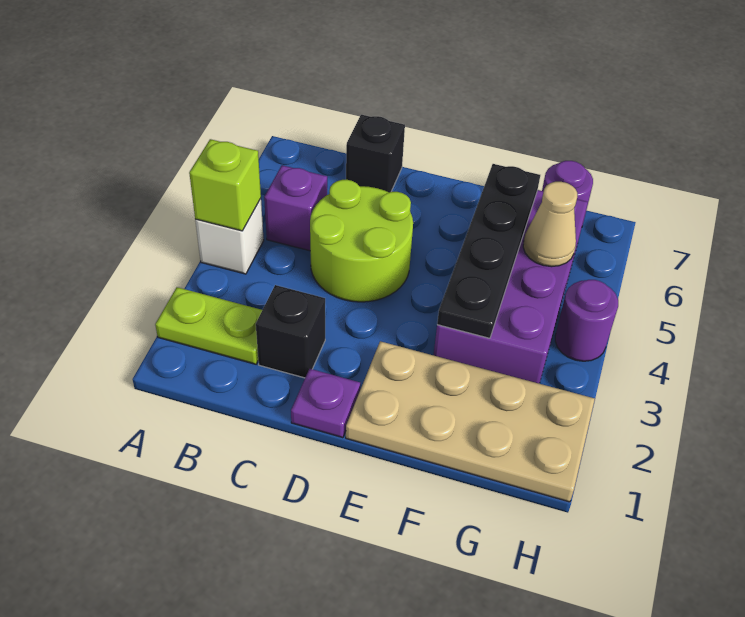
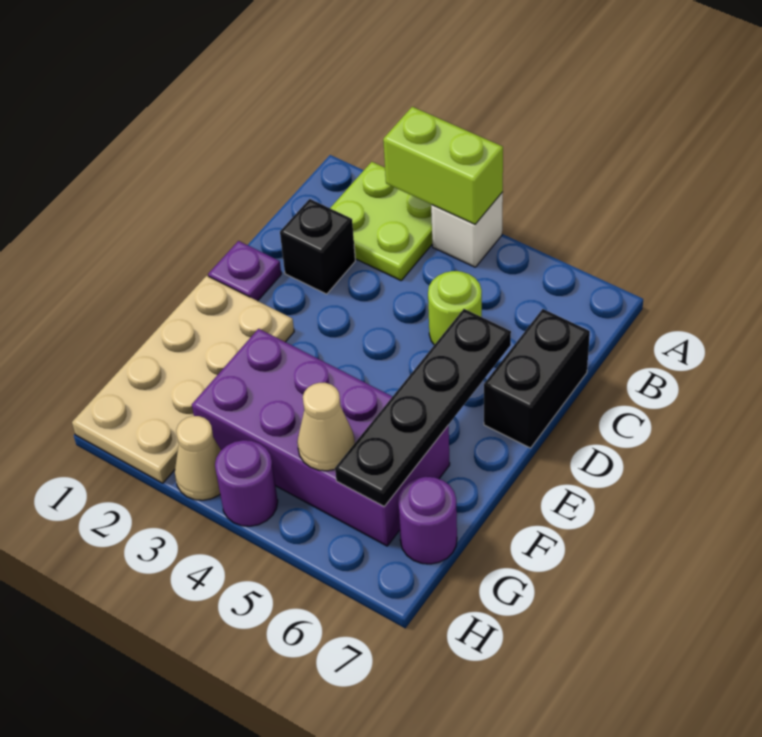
lime plate A2:B2 level 1 -> lime plate A2:B3 level 1
lime brick A4 level 2 -> lime brick A3:A4 level 2
purple brick B5 level 1 -> none
lime round brick C4:D5 level 1 -> lime round brick C5 level 1
black brick C7 level 1 -> black brick C7:D7 level 1
black plate F3:F6 level 2 -> black plate D6:G6 level 2
none -> tan cone H3 level 1

